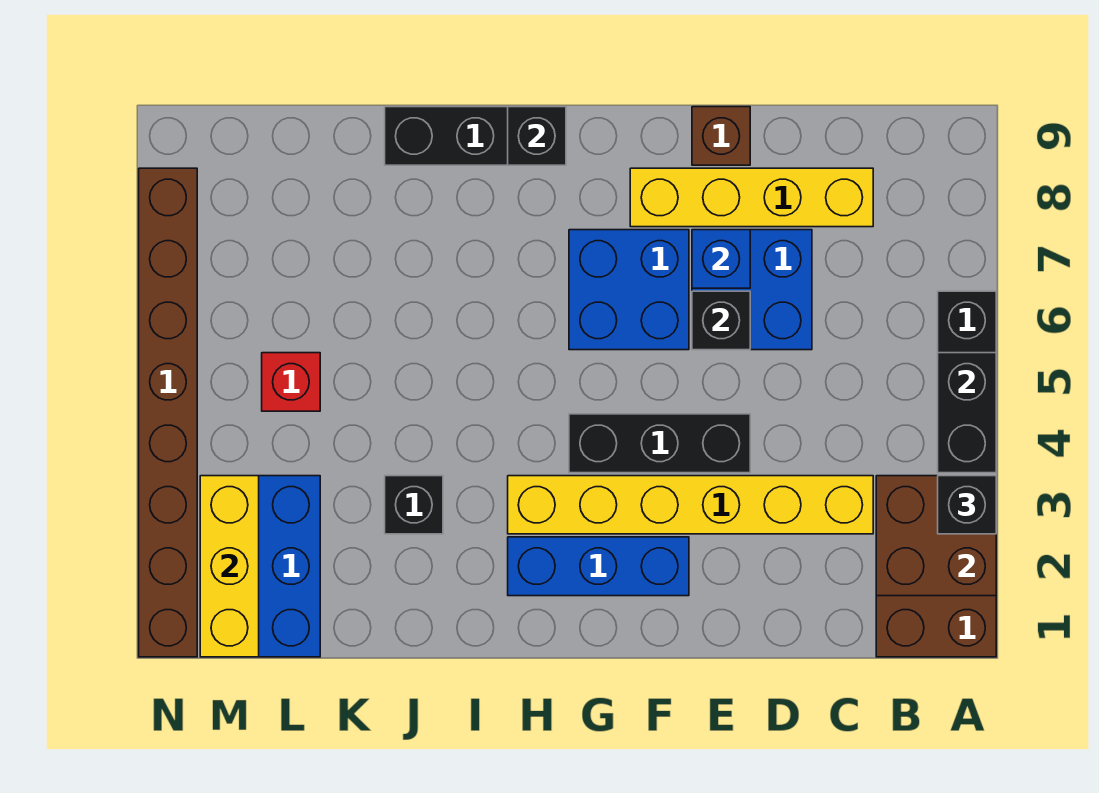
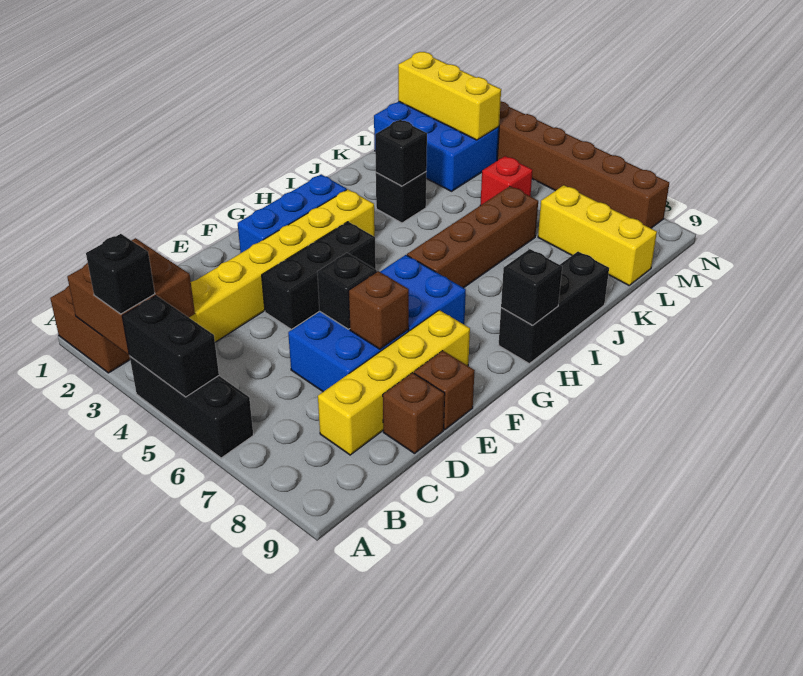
none -> brown brick D9 level 1
blue brick E7 level 2 -> brown brick E7 level 2
none -> brown brick H6:K6 level 1
none -> black brick J3 level 2
none -> yellow brick L7:L9 level 1

